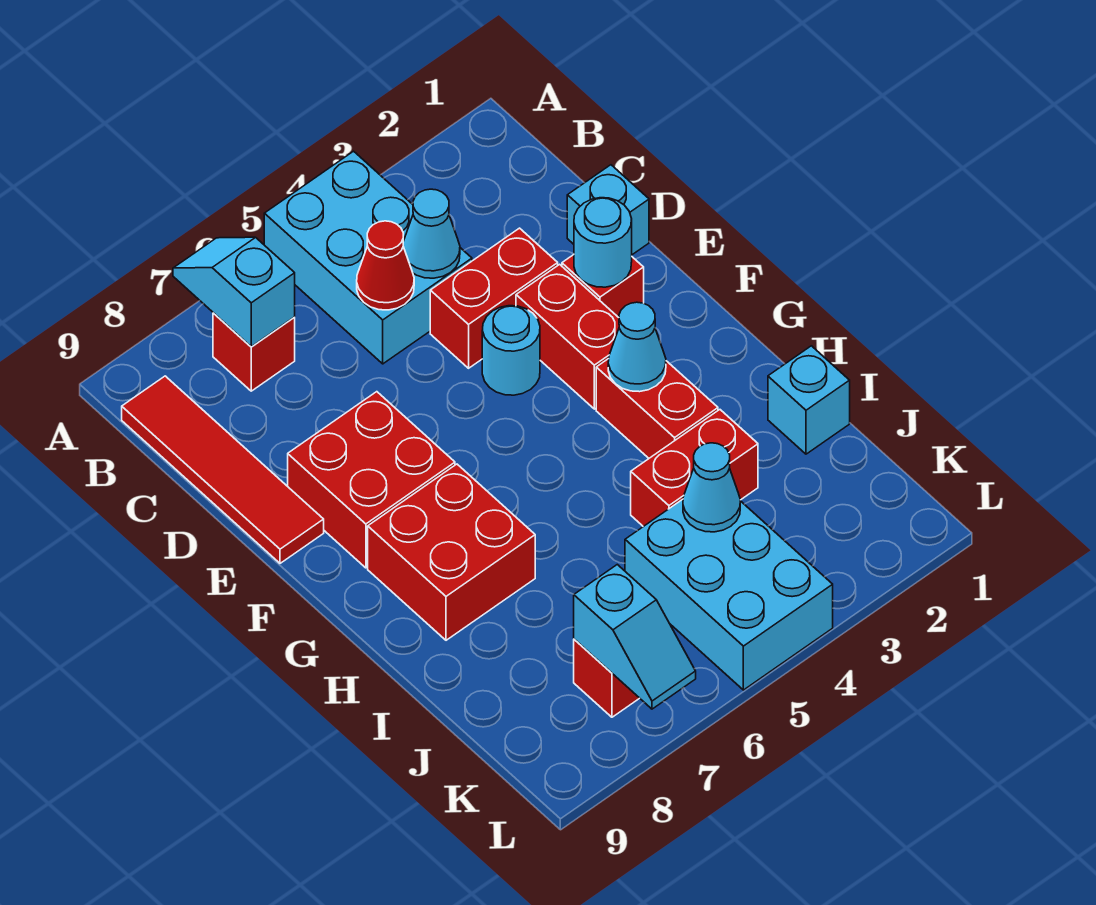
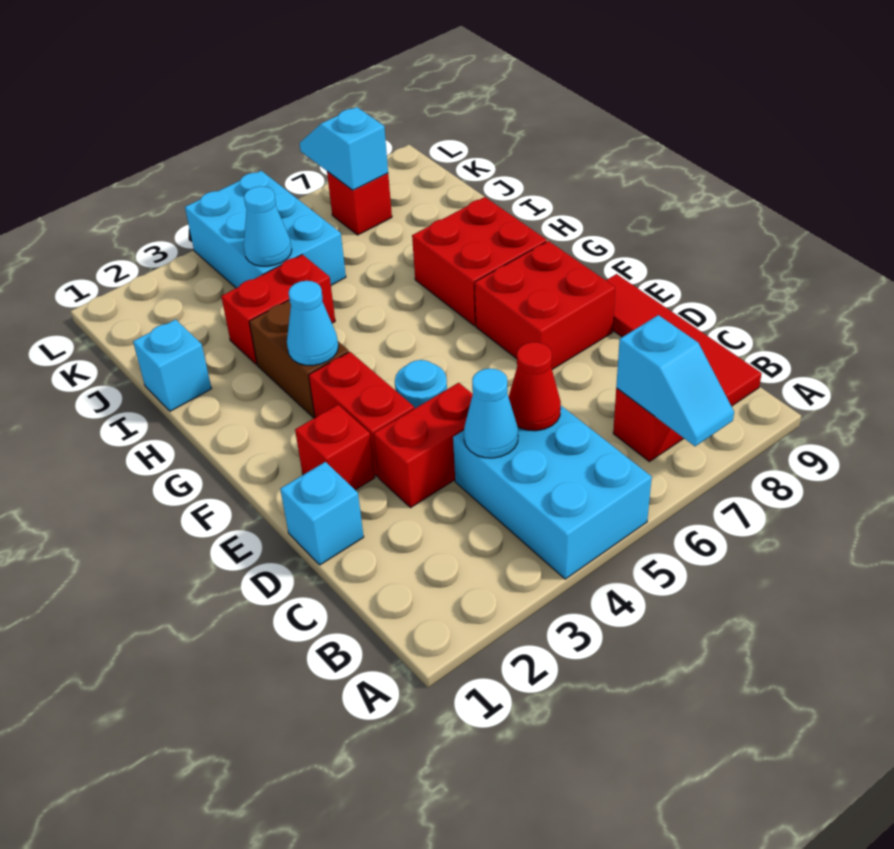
cyan round brick E2 level 2 -> none
red brick G3:H3 level 1 -> brown brick G3:H3 level 1

